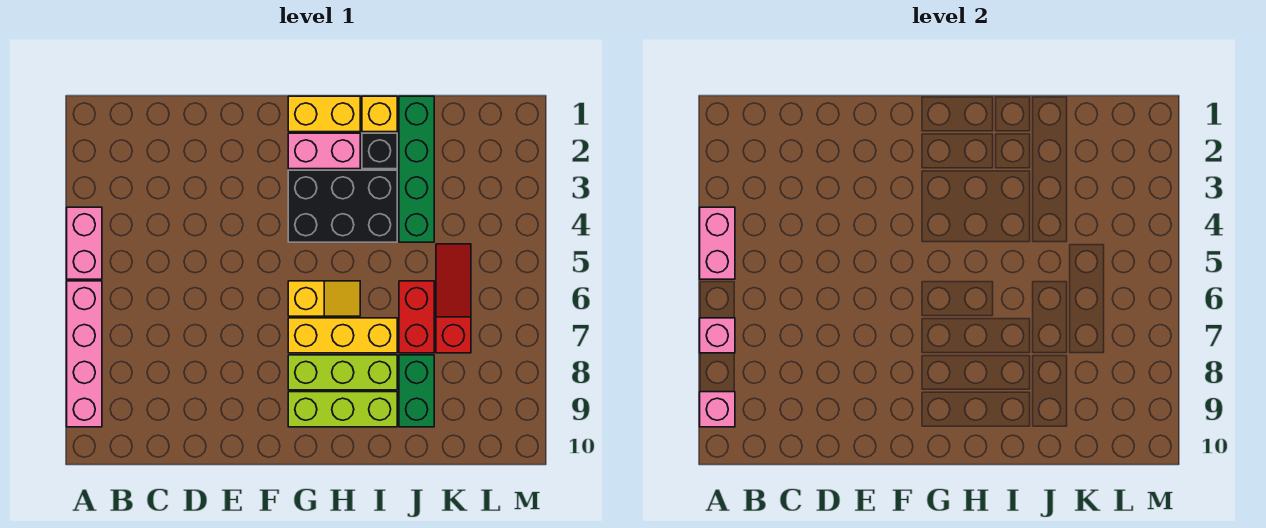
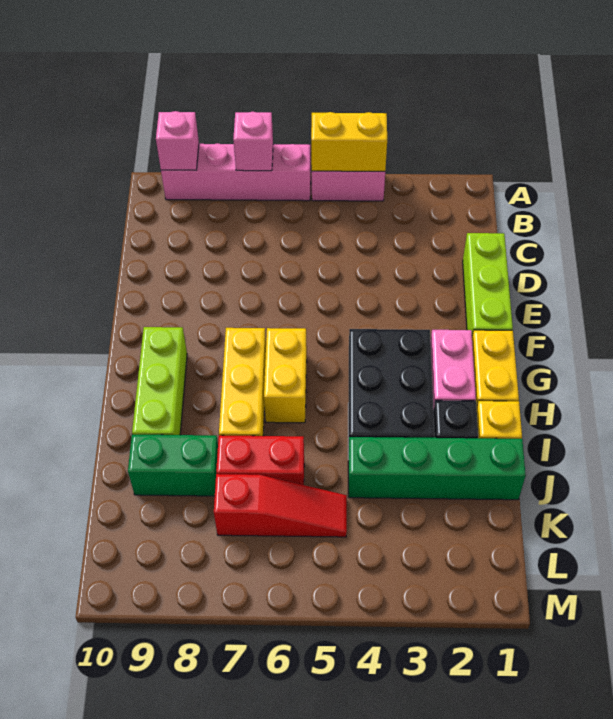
pink brick A4:A5 level 2 -> yellow brick A4:A5 level 2
yellow slope G6:H6 level 1 top G -> yellow brick G6:H6 level 1
lime brick G8:I8 level 1 -> lime brick D1:F1 level 1

